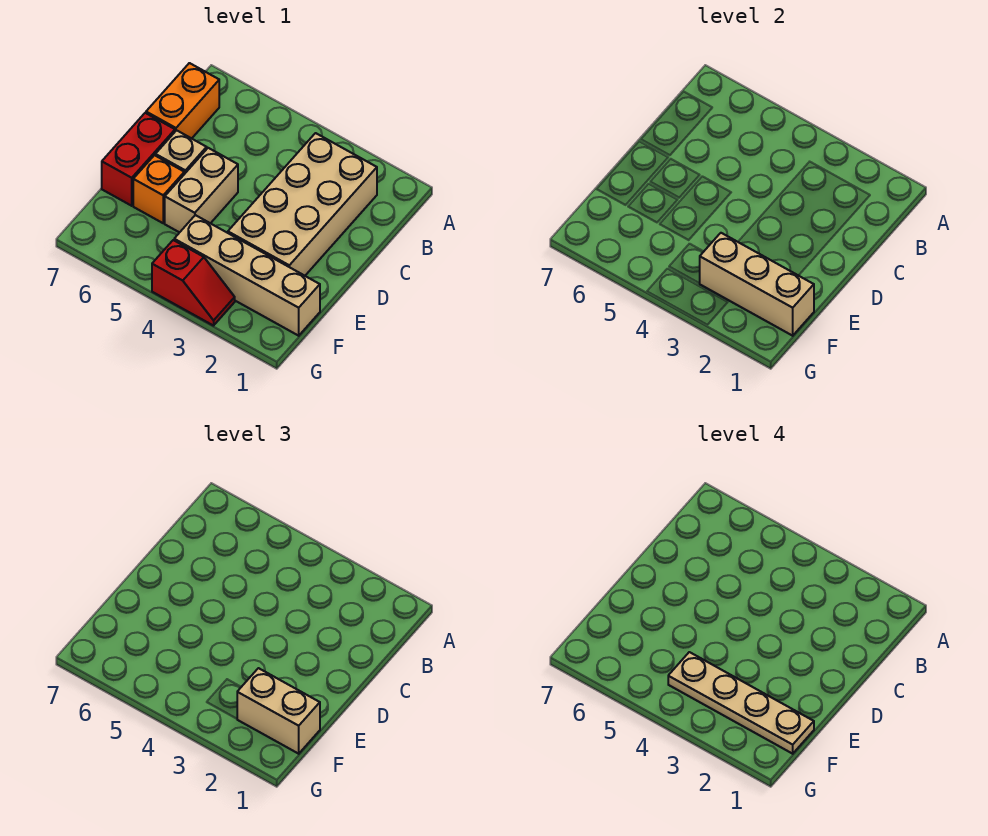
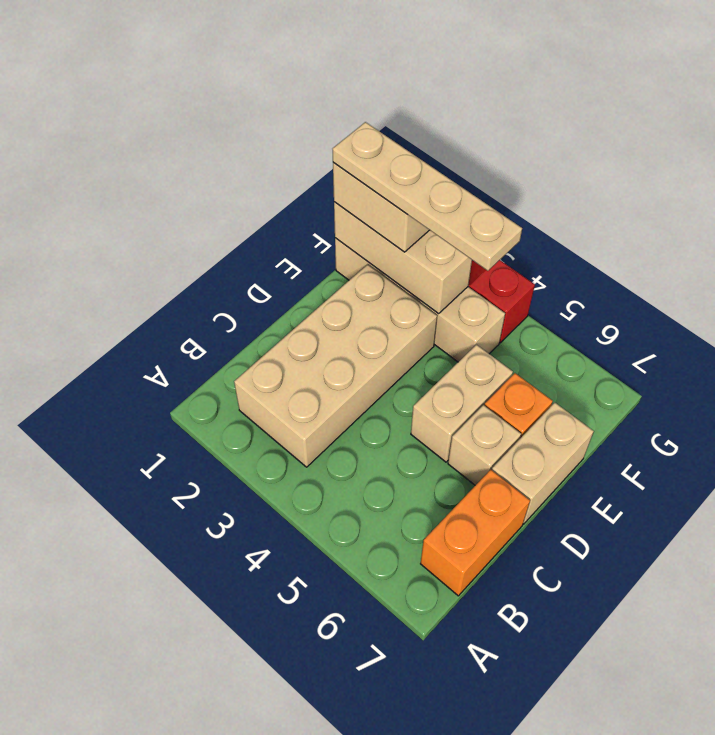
red brick D7:E7 level 1 -> tan brick D7:E7 level 1

